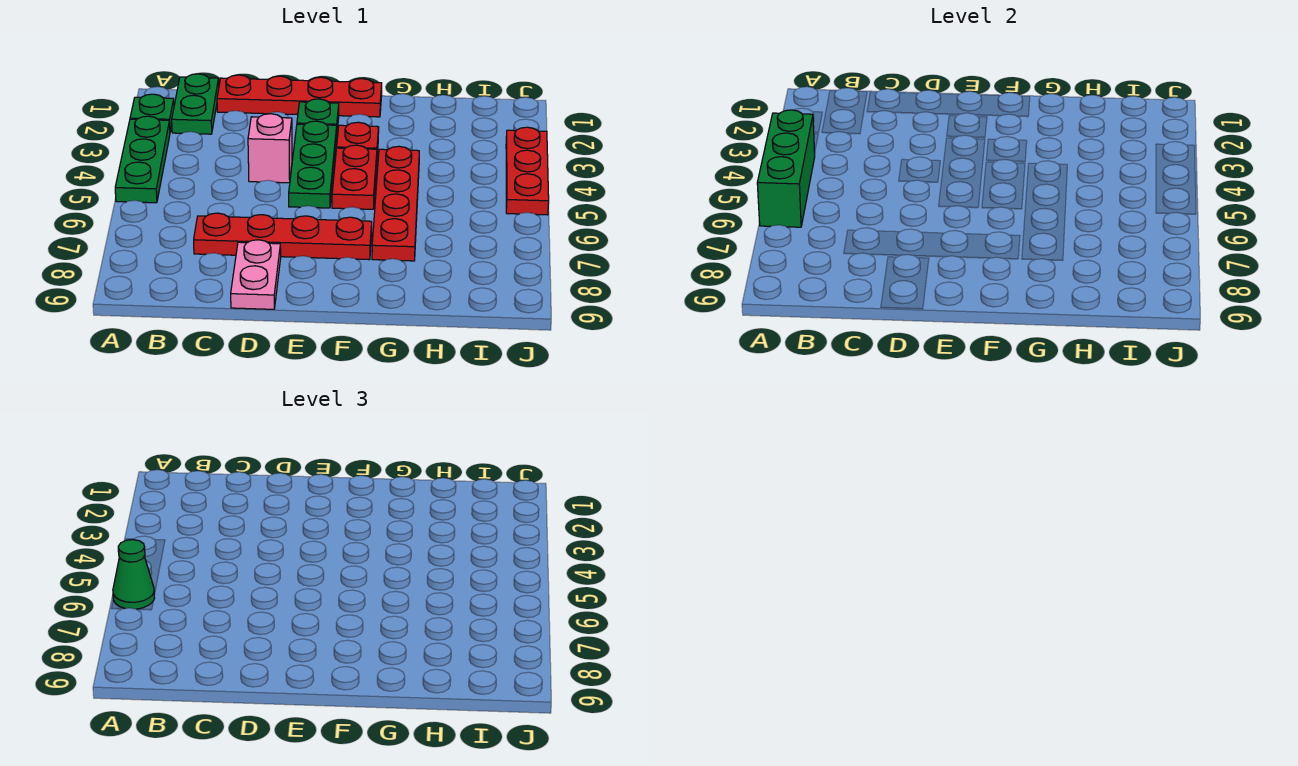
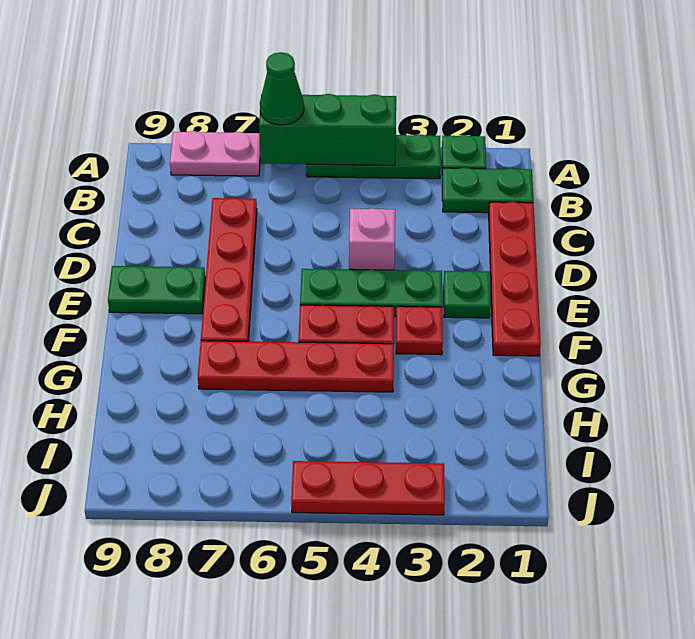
pink plate D8:D9 level 1 -> pink plate A7:A8 level 1
none -> green plate E8:E9 level 1

